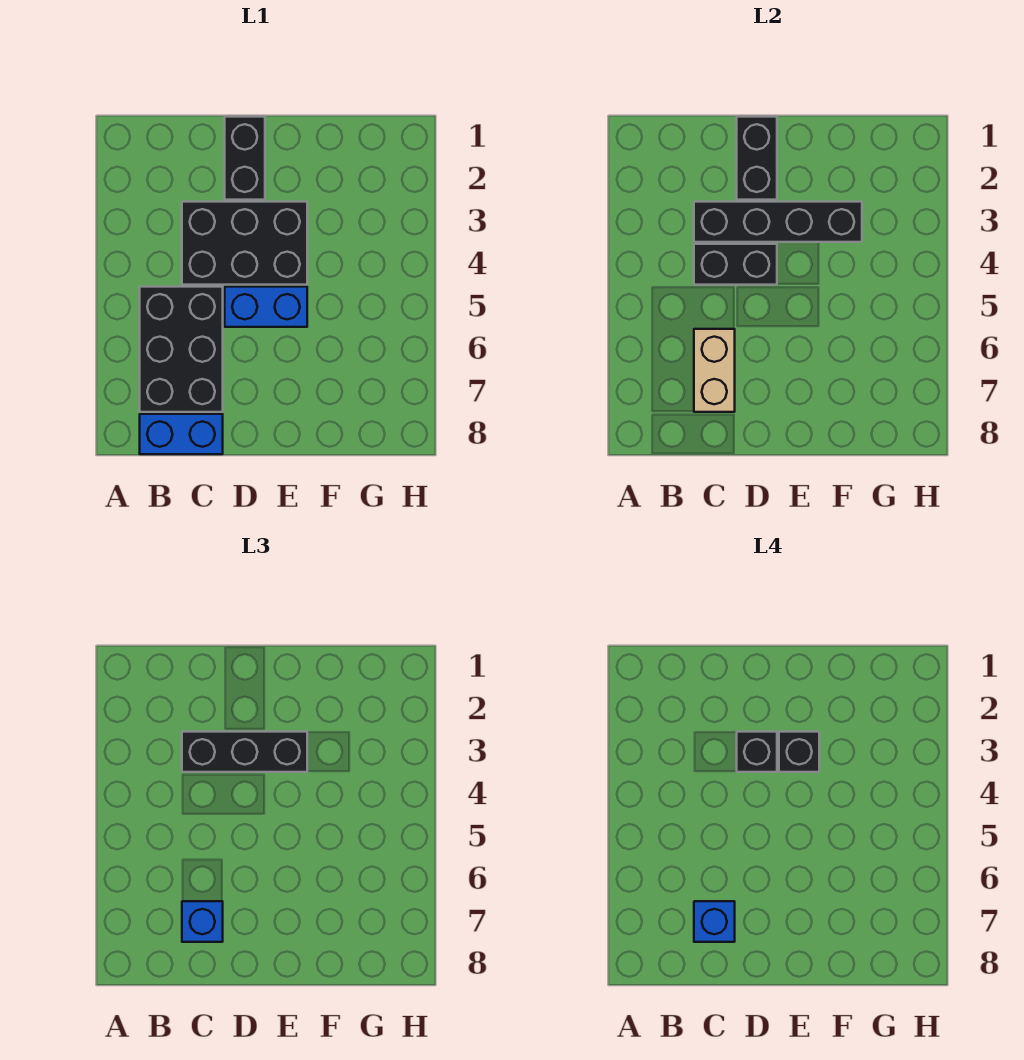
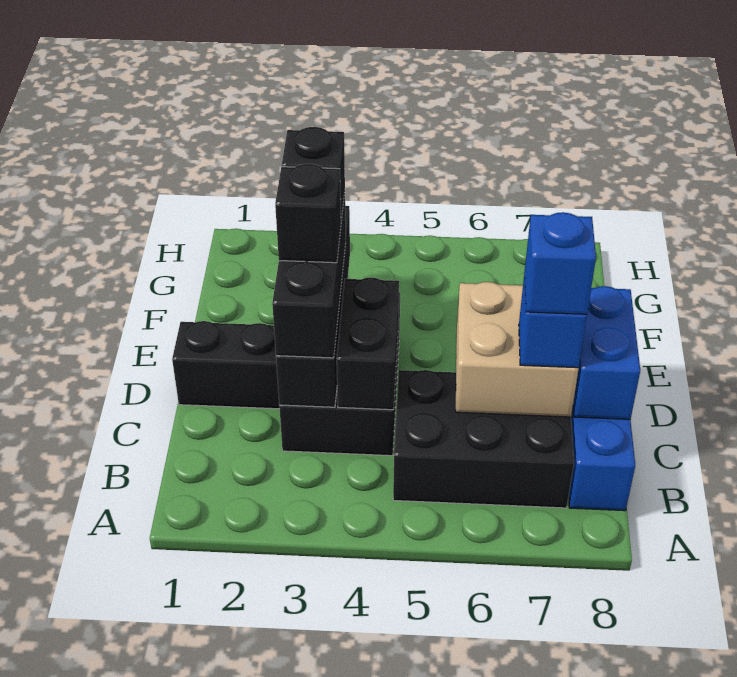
tan brick C6:C7 level 2 -> tan brick C6:D7 level 2
black brick D1:D2 level 2 -> none
blue brick D5:E5 level 1 -> blue brick C8:D8 level 2

